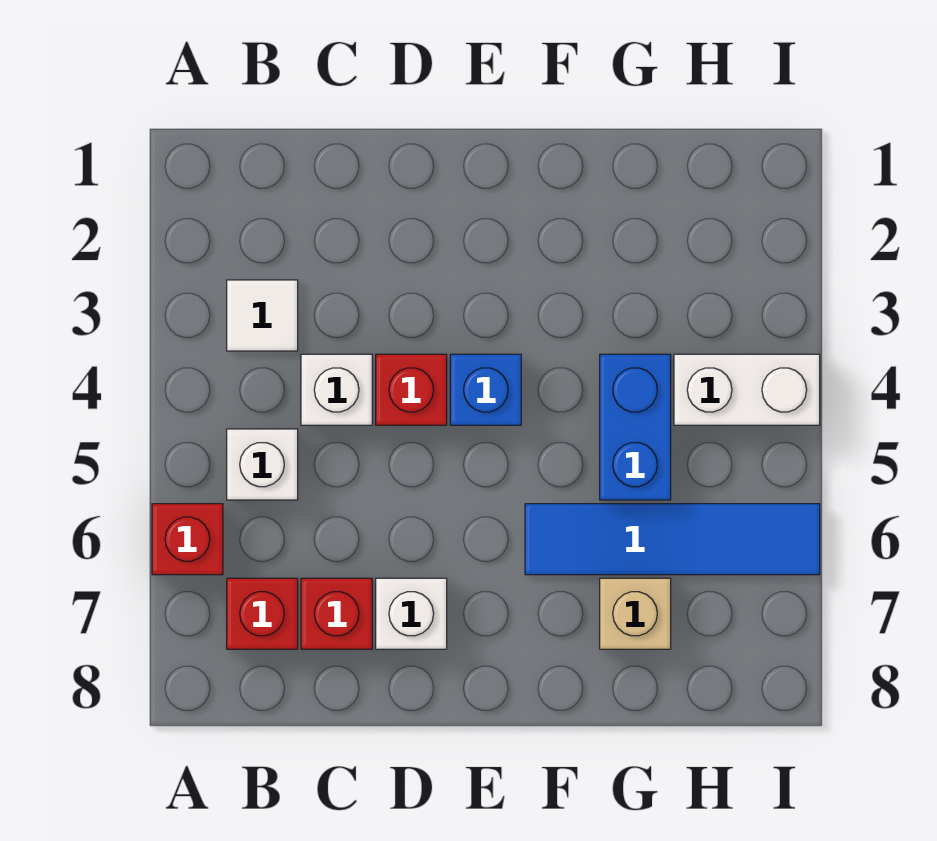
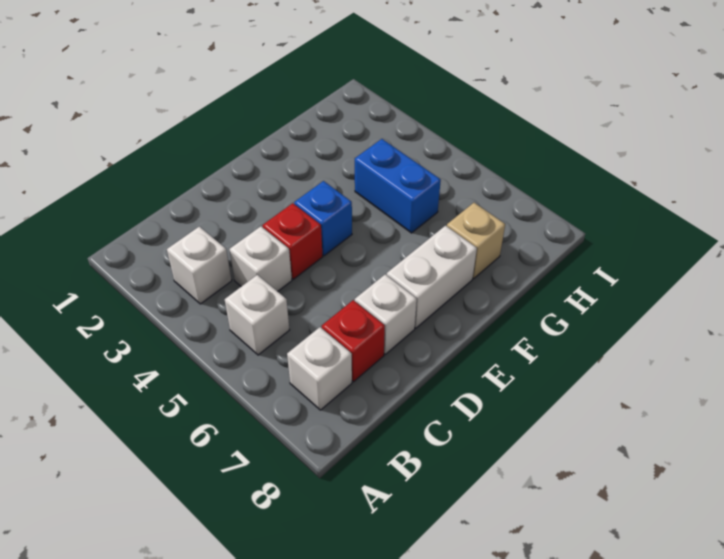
red brick A6 level 1 -> none
white tile B3 level 1 -> white brick B3 level 1
red brick B7 level 1 -> white brick B7 level 1
blue tile F6:I6 level 1 -> none
white brick H4:I4 level 1 -> white brick E7:F7 level 1

